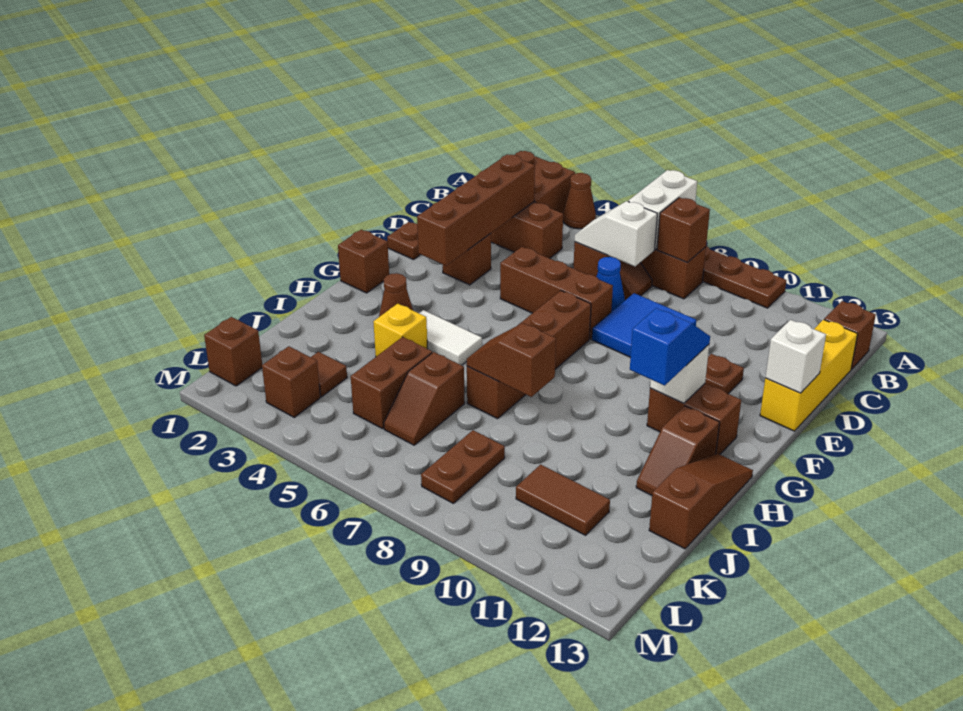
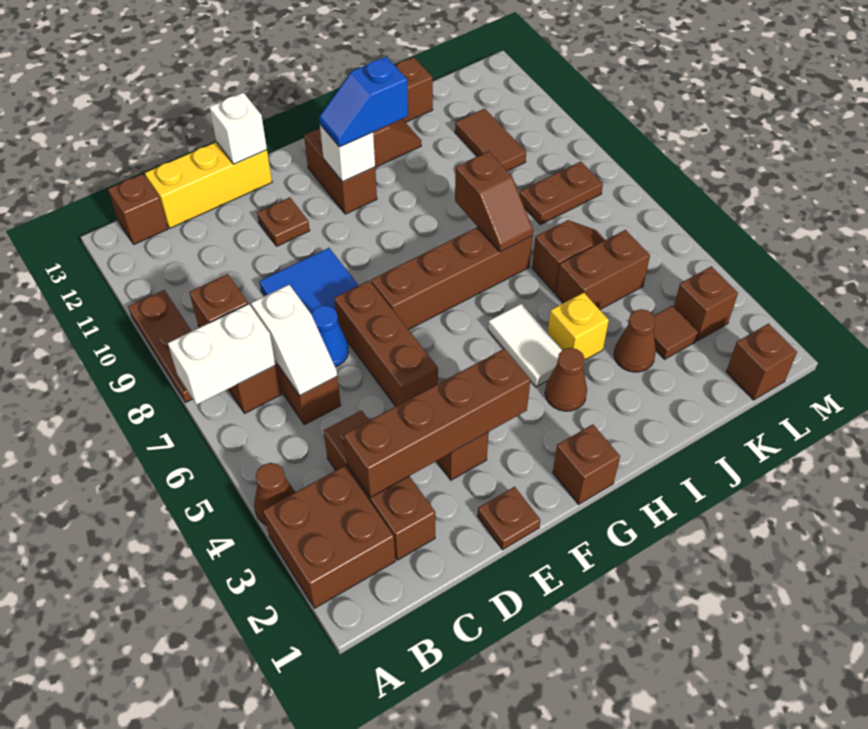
none -> brown cone J3 level 1

